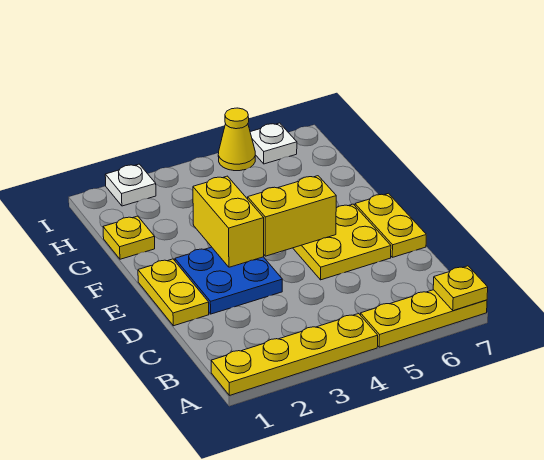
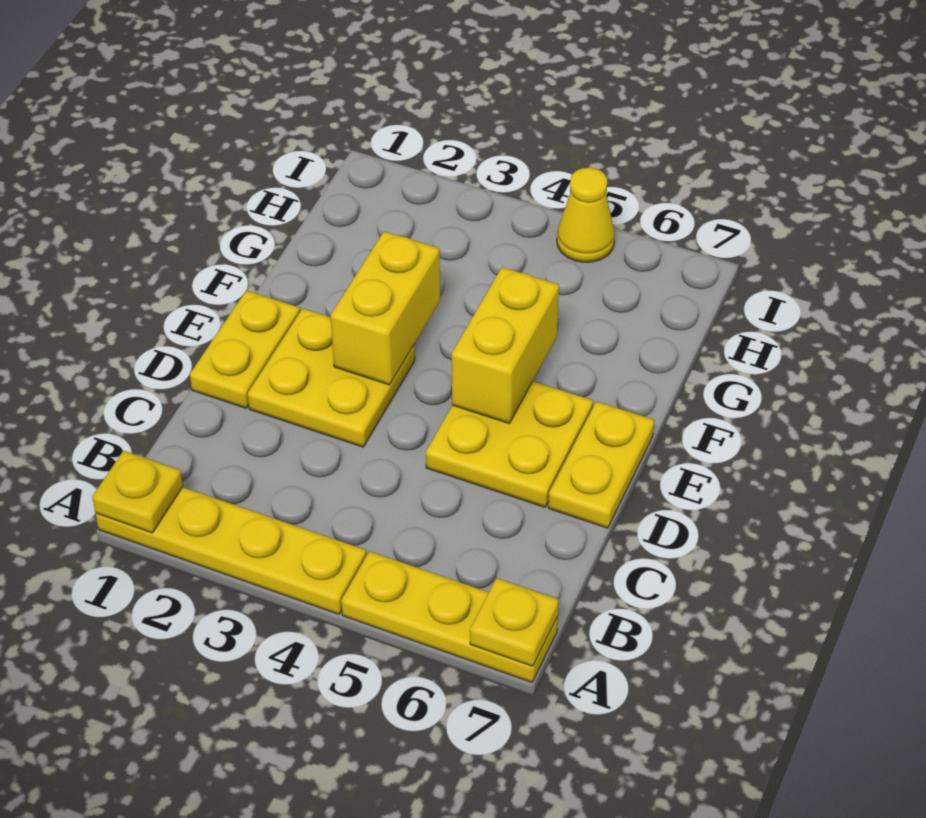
blue plate D2:E3 level 1 -> yellow plate D2:E3 level 1
yellow brick E4:E5 level 2 -> yellow brick E5:F5 level 2
yellow plate G1 level 1 -> yellow plate A1 level 2
white plate I2 level 1 -> none
white plate I6 level 1 -> none

